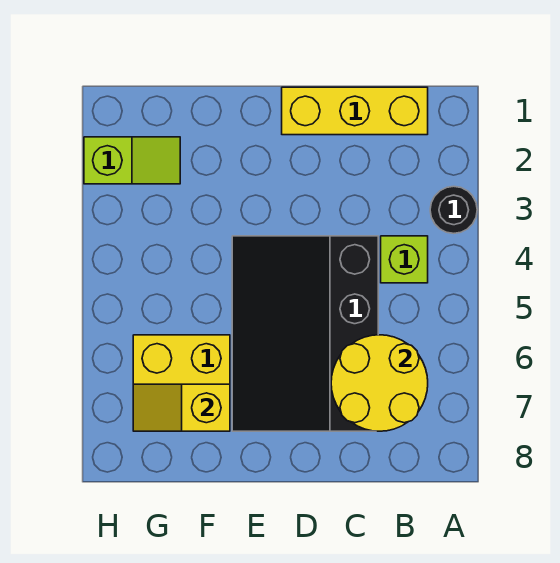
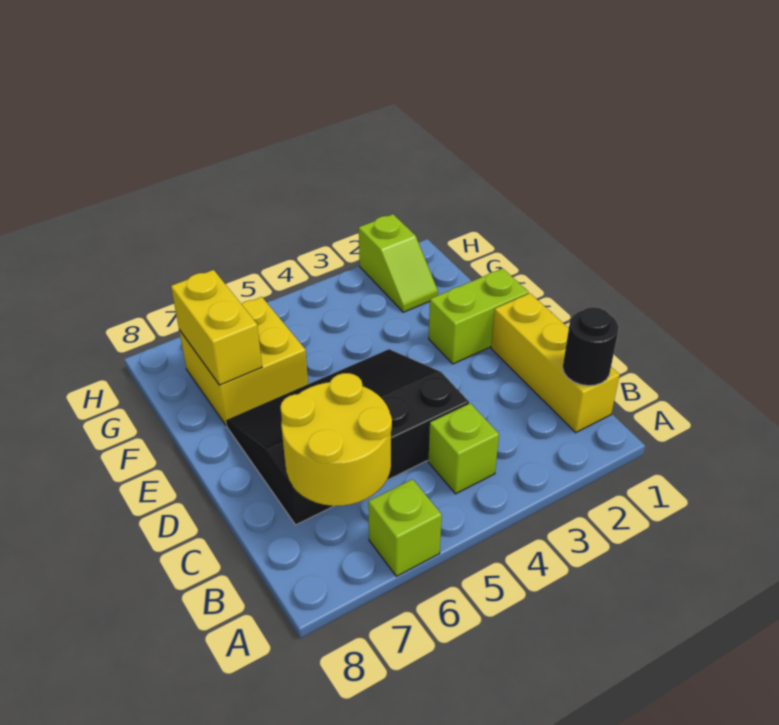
black round brick A3 level 1 -> black round brick B1 level 2
none -> lime brick A6 level 1
none -> lime brick E1:E2 level 1
yellow slope F7:G7 level 2 top F -> yellow brick F7:G7 level 2

